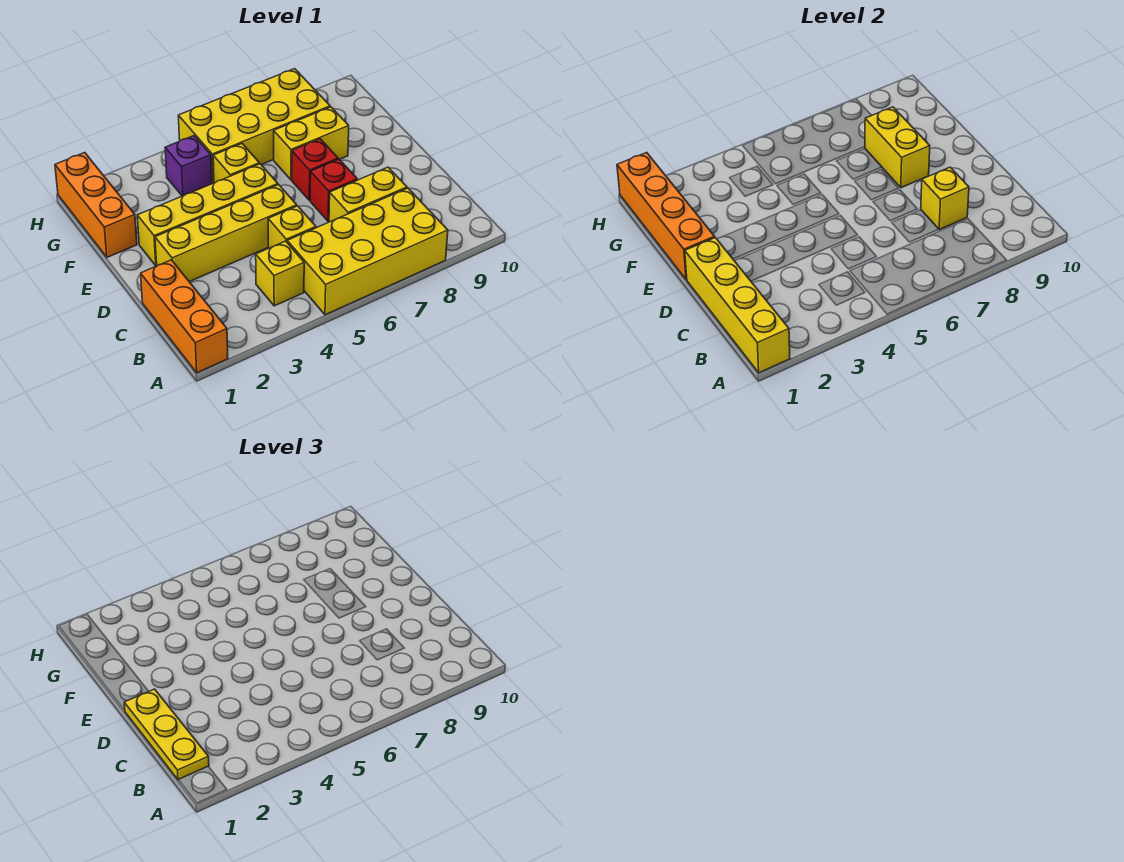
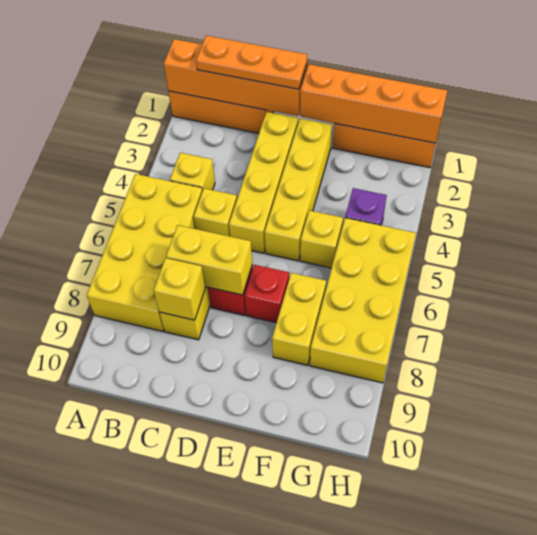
yellow brick A1:D1 level 2 -> orange brick A1:D1 level 2
yellow plate B1:D1 level 3 -> orange plate B1:D1 level 3
yellow brick E8:F8 level 2 -> yellow brick C7:D7 level 2

